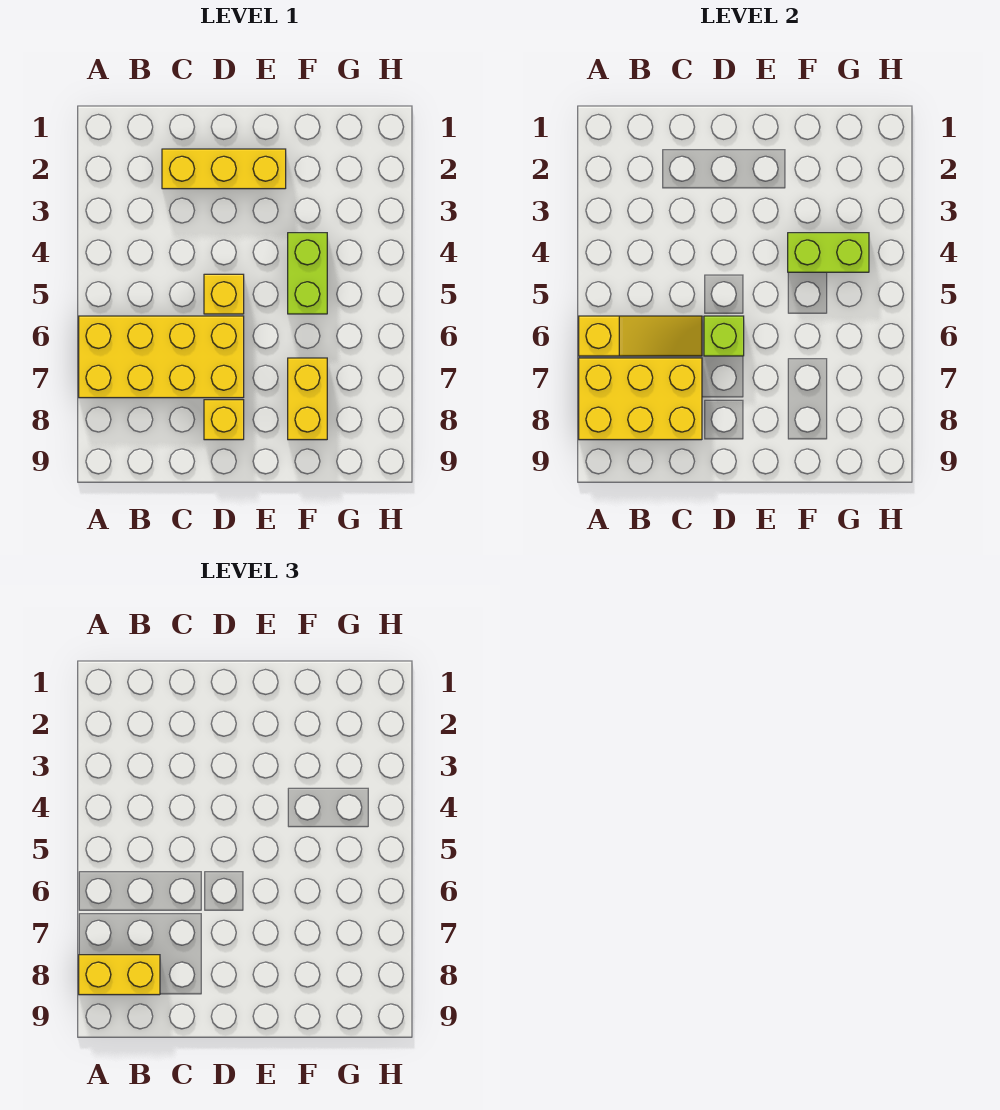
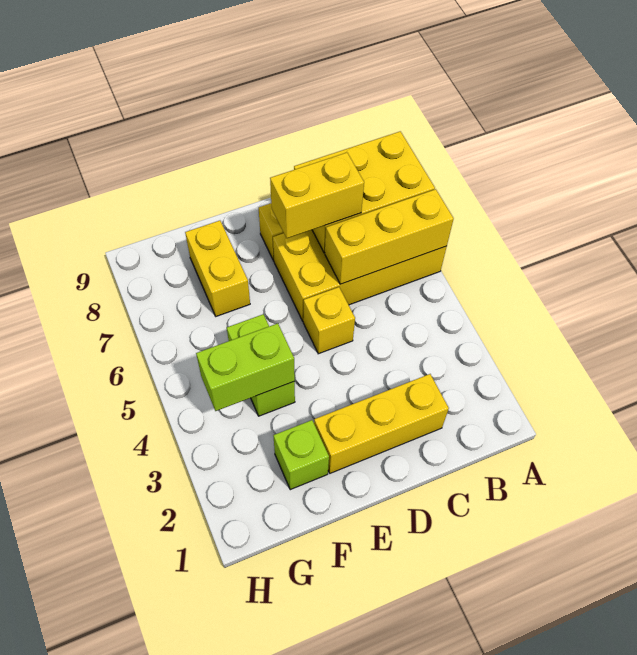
yellow slope A6:C6 level 2 top A -> yellow brick A6:C6 level 2
yellow brick A8:B8 level 3 -> yellow brick C7:D7 level 3
lime brick D6 level 2 -> lime brick F2 level 1

